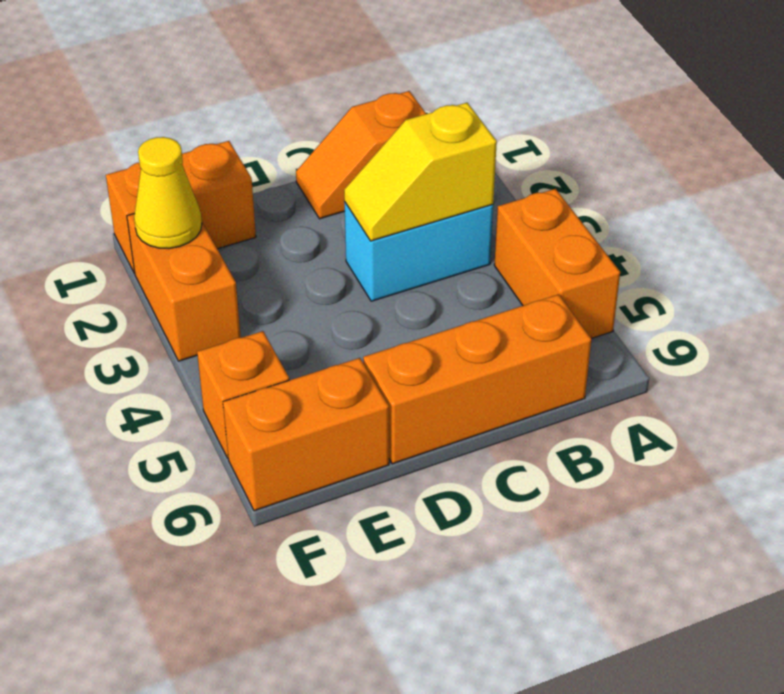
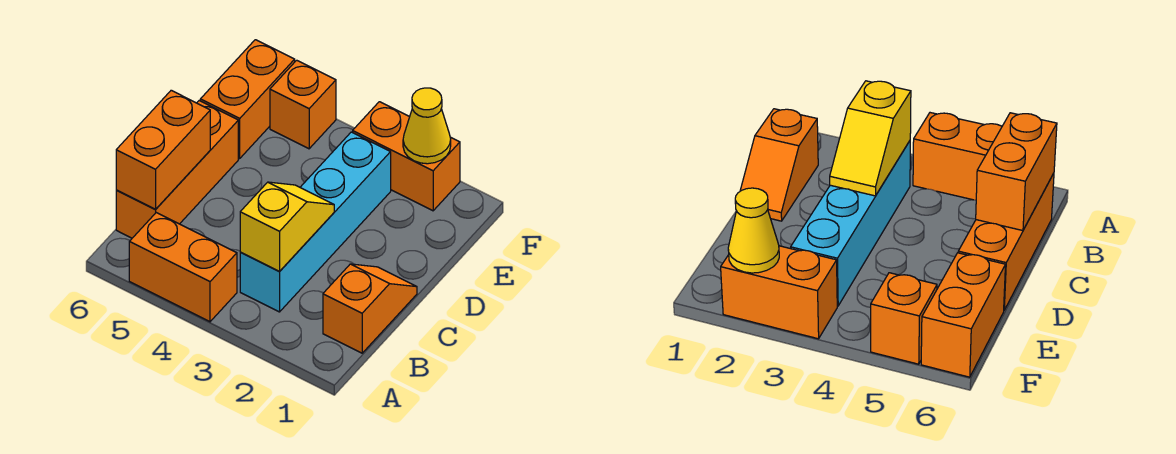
cyan brick B3:C3 level 1 -> cyan brick B3:E3 level 1
orange brick E1:F1 level 1 -> orange brick B6:C6 level 2

